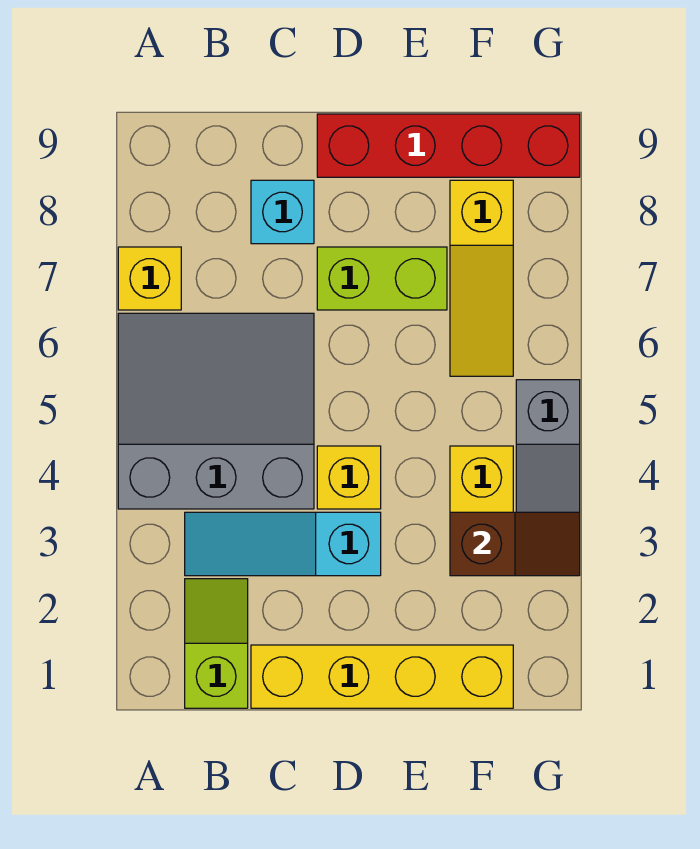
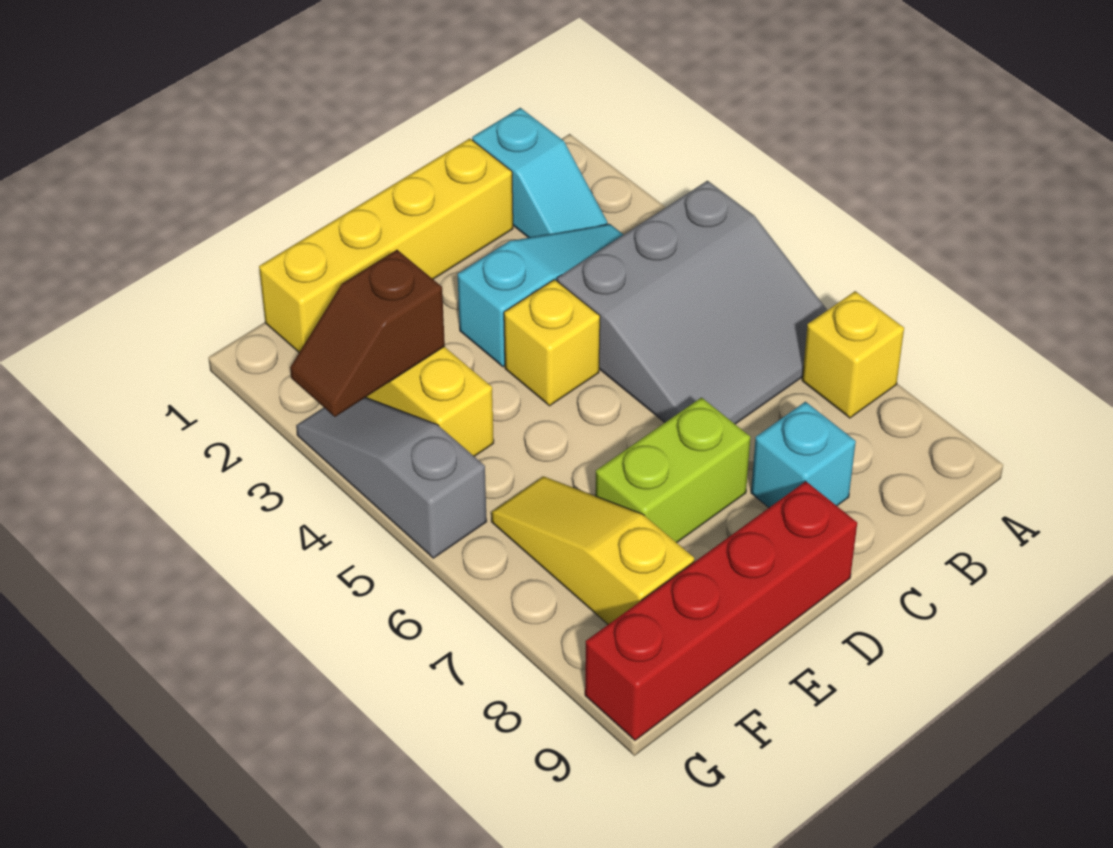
lime slope B1:B2 level 1 top 1 -> cyan slope B1:B2 level 1 top 1

